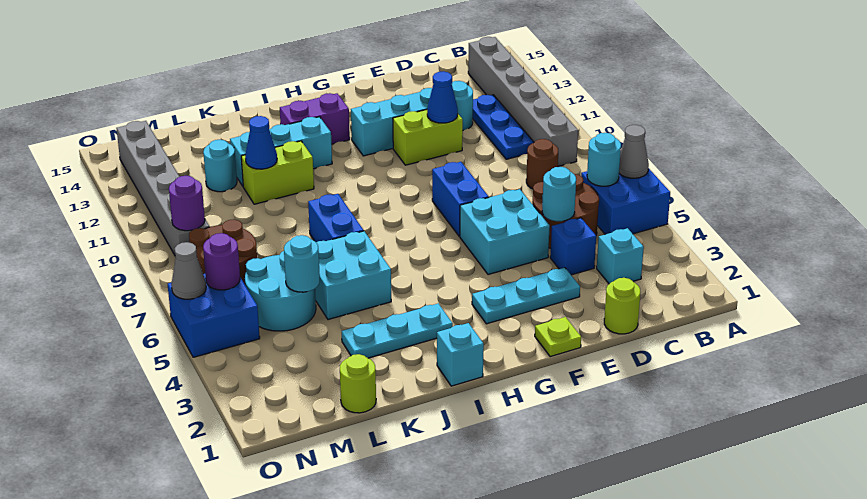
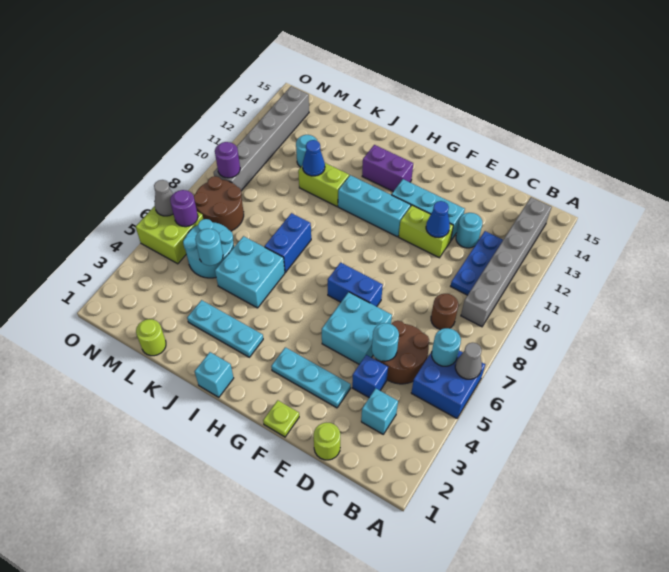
blue brick F7:F8 level 1 -> blue brick F7:G7 level 1
cyan brick I12:K12 level 1 -> cyan brick G11:I11 level 1
blue brick N5:O6 level 1 -> lime brick N5:O6 level 1

